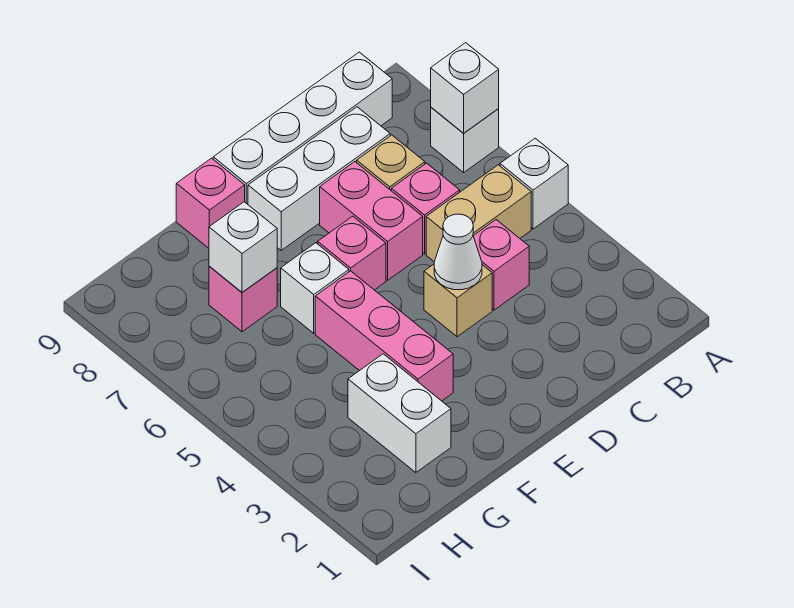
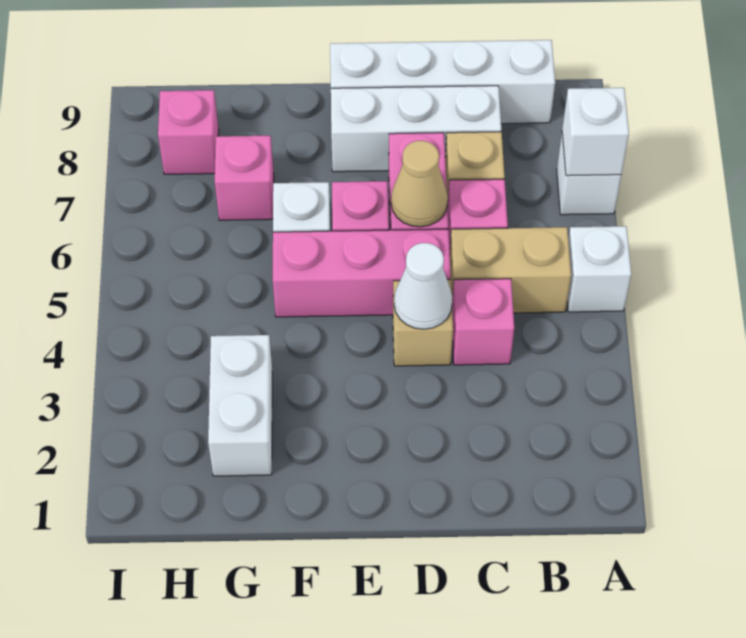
none -> tan cone D6 level 2
pink brick F3:F5 level 1 -> pink brick D5:F5 level 1
pink brick F9 level 1 -> pink brick H8 level 1
white brick G7 level 2 -> none

